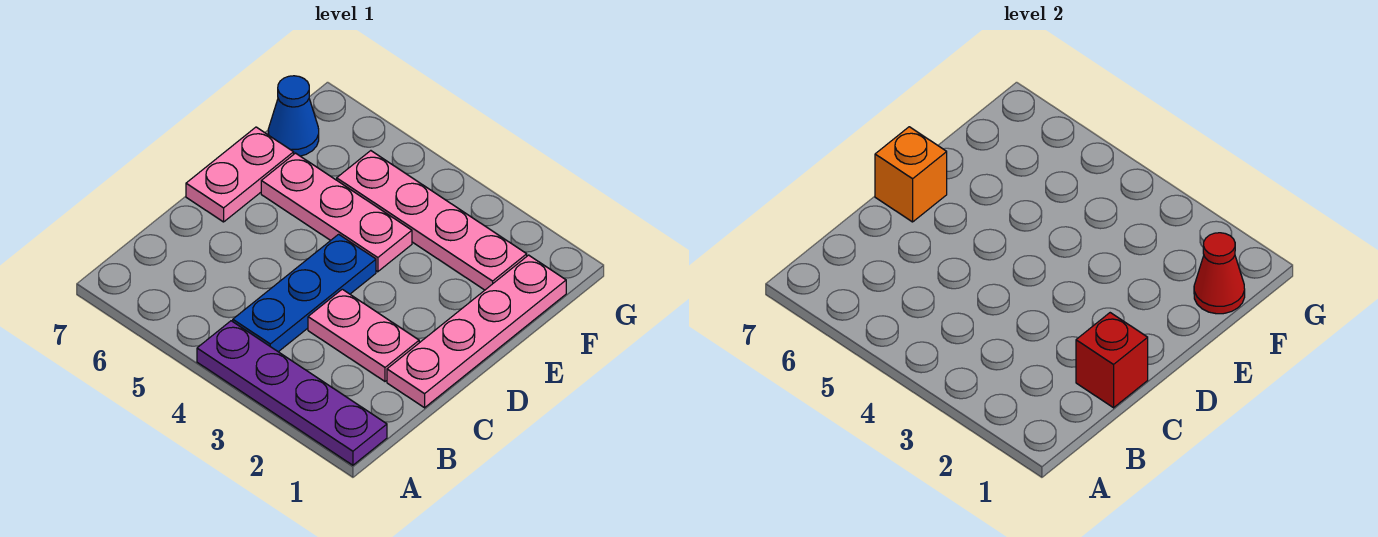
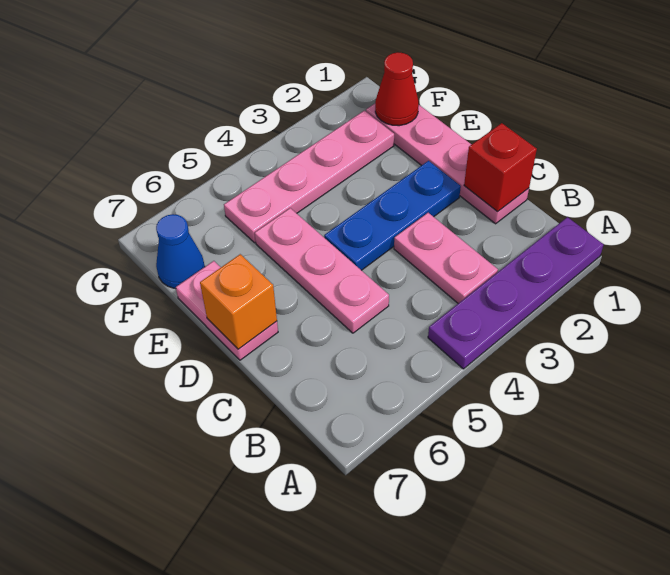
blue plate B4:D4 level 1 -> blue plate D2:D4 level 1
pink plate C2:C3 level 1 -> pink plate B3:C3 level 1
pink plate E4:E6 level 1 -> pink plate C5:E5 level 1

